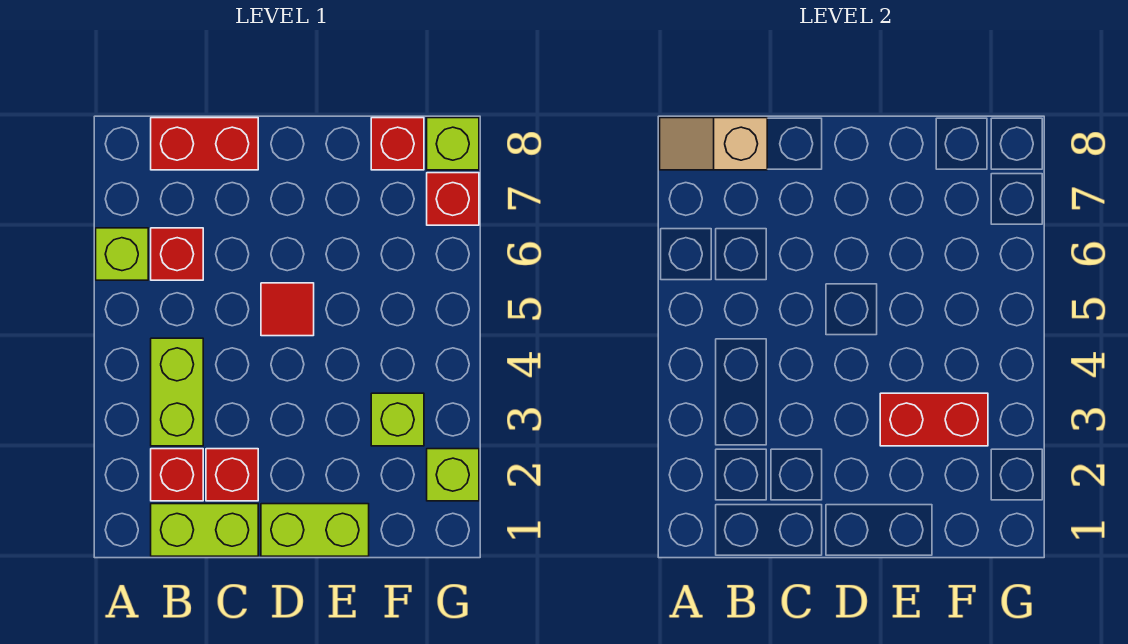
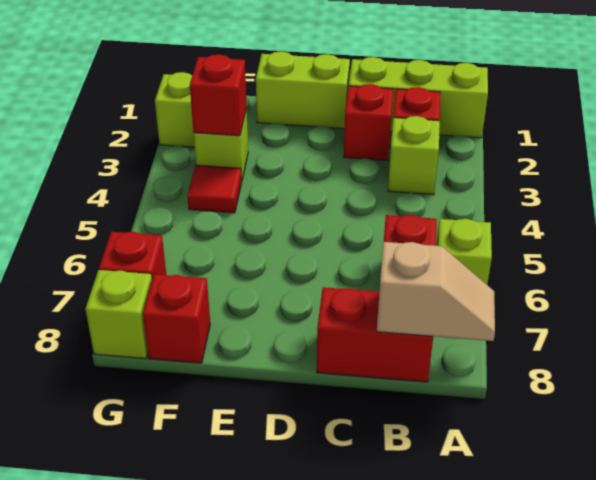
lime brick B1:C1 level 1 -> lime brick A1:C1 level 1
lime brick B3:B4 level 1 -> lime brick B3 level 1
red tile D5 level 1 -> red tile F4 level 1
red brick E3:F3 level 2 -> red brick F3 level 2

